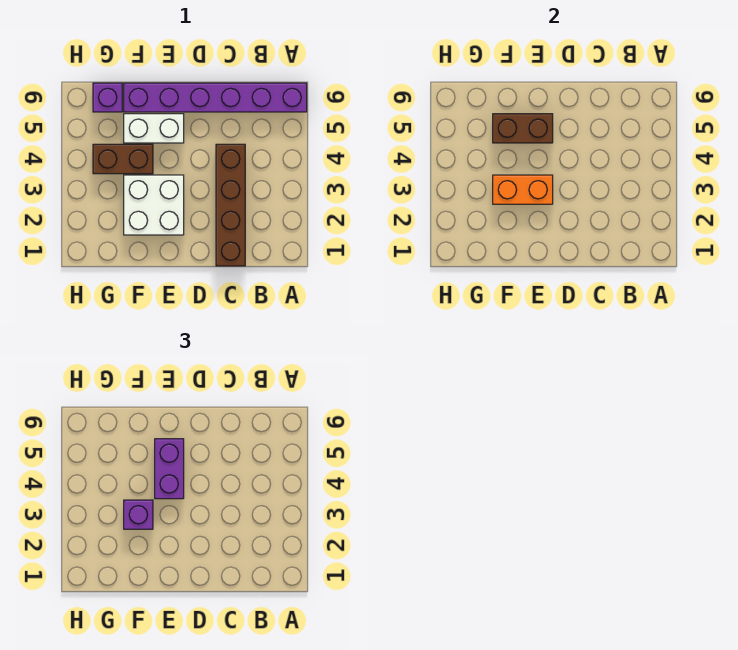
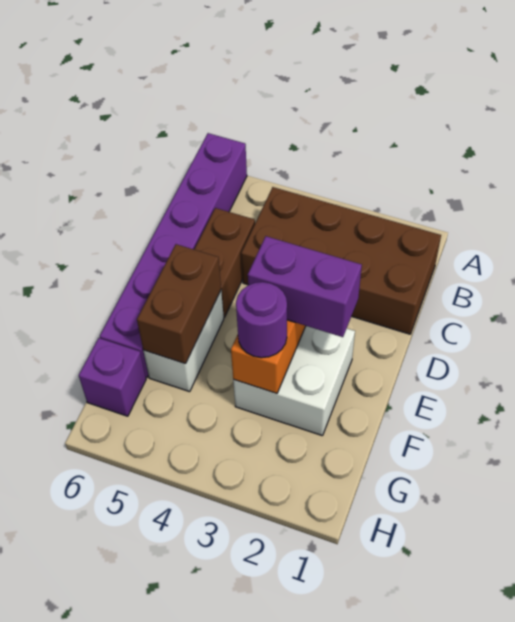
brown brick C1:C4 level 1 -> brown brick B1:C4 level 1
purple brick E4:E5 level 3 -> purple brick E2:E3 level 3
purple brick F3 level 3 -> purple round brick F3 level 3
brown brick F4:G4 level 1 -> brown brick C5:D5 level 1

